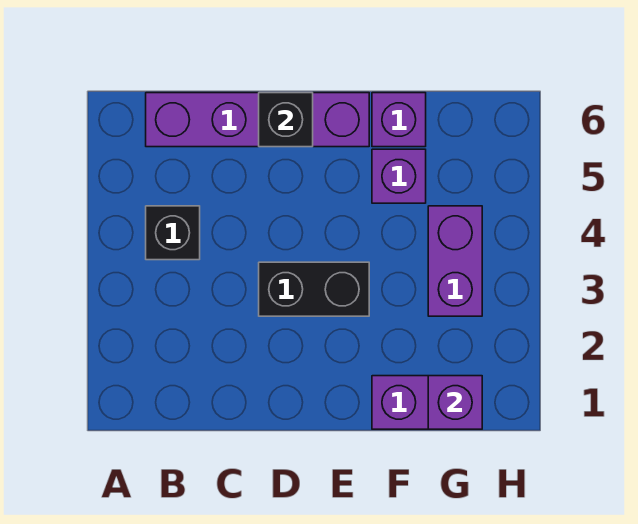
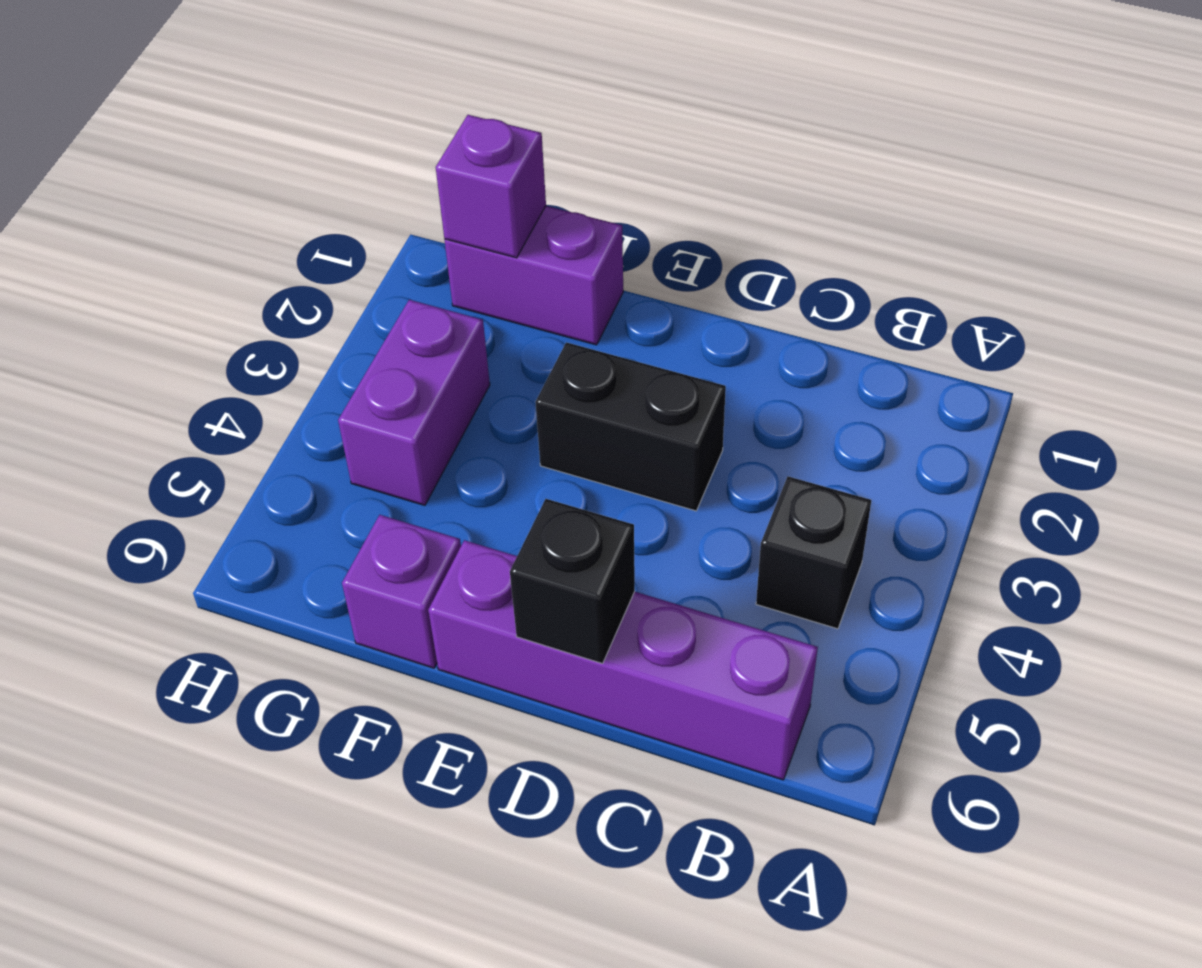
purple brick F5 level 1 -> none

